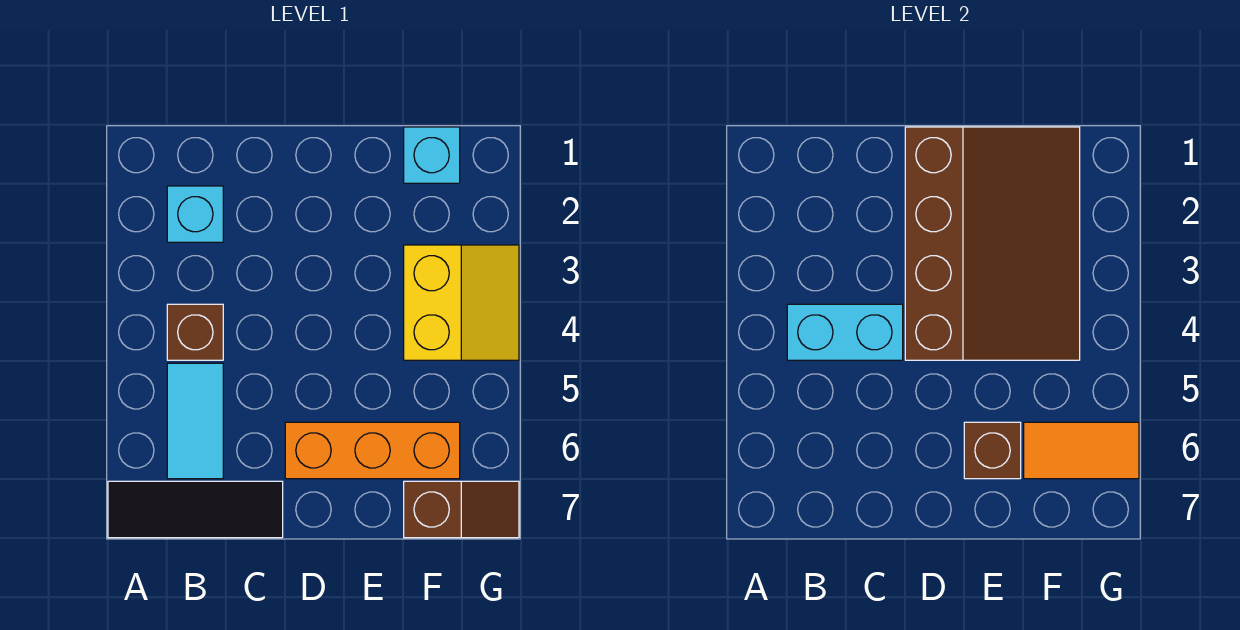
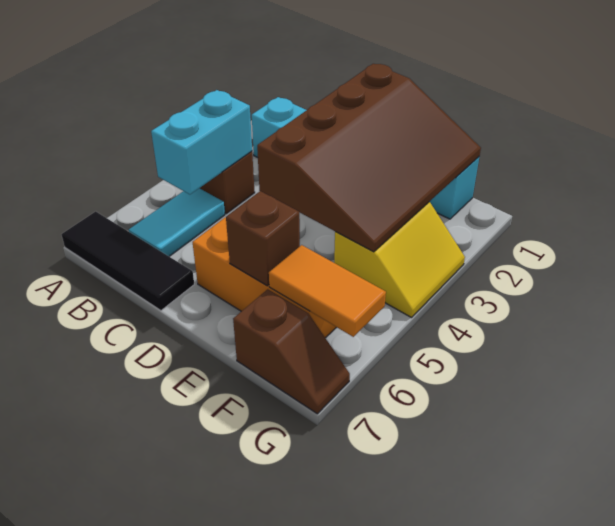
cyan brick B4:C4 level 2 -> cyan brick B4:B5 level 2

